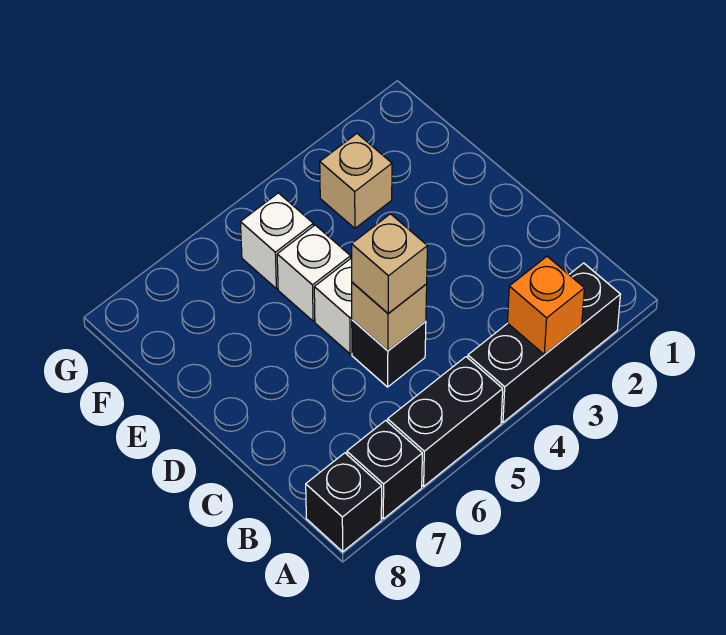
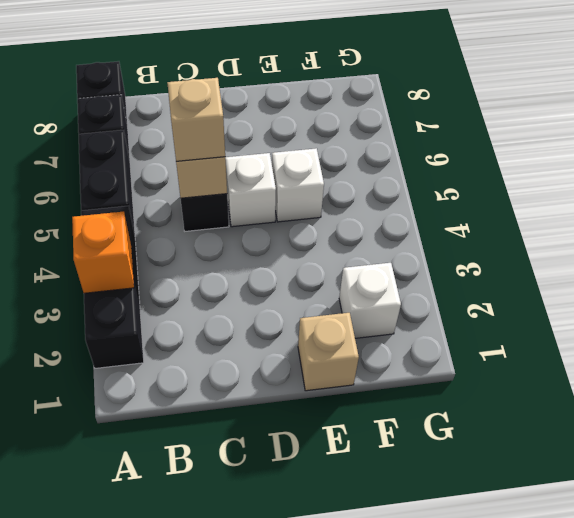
tan brick F3 level 1 -> tan brick E1 level 1
white brick F5 level 1 -> white brick F2 level 1

